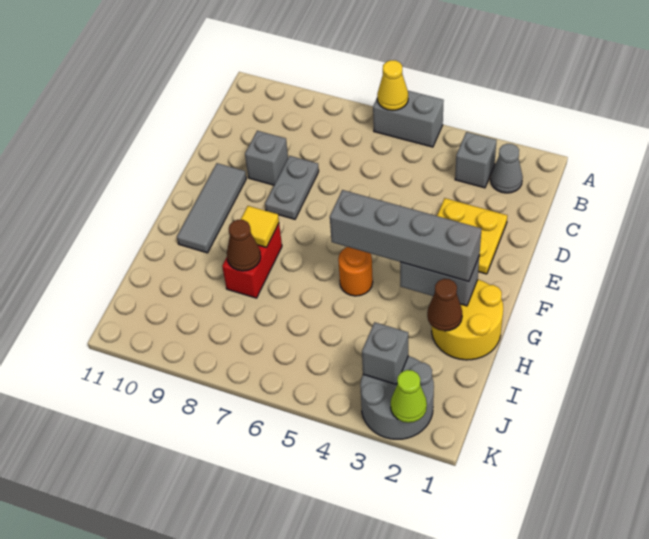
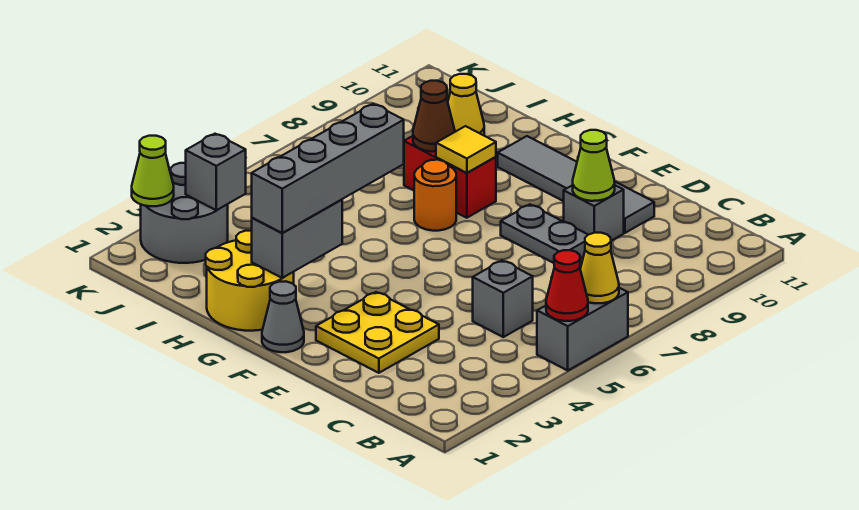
none -> red cone A5 level 2
grey cone B2 level 1 -> grey cone F1 level 1
grey brick B3 level 1 -> grey brick C5 level 1
none -> lime cone D9 level 2
grey tile E10:G10 level 1 -> grey tile D10:G10 level 1
orange round brick G5 level 1 -> orange round brick G7 level 1
brown cone H2 level 2 -> none
none -> yellow cone I10 level 1

